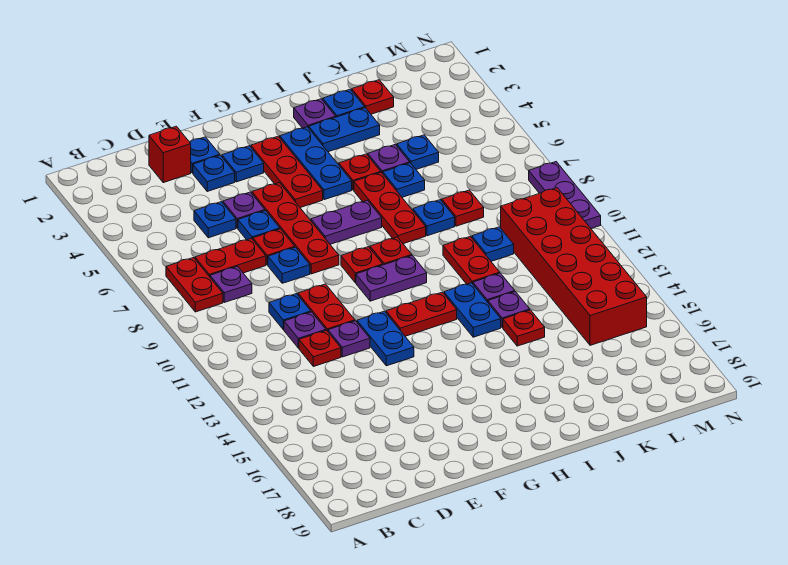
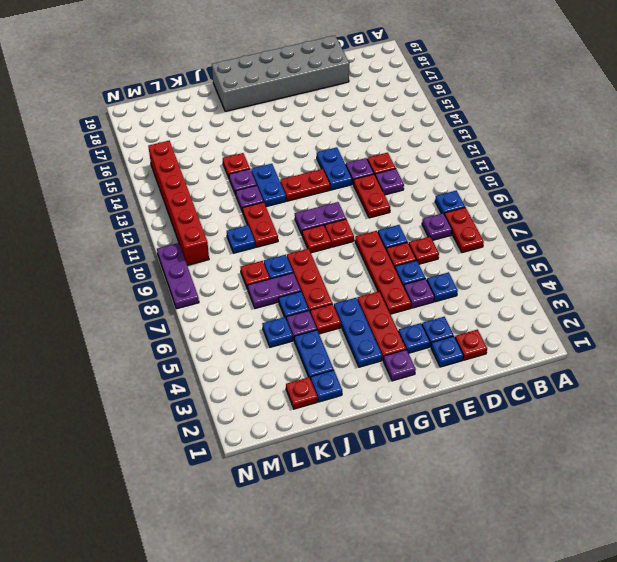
red plate C7:D7 level 1 -> red plate D7 level 1
red brick D2 level 1 -> red plate D2 level 1
blue plate D10 level 1 -> blue plate B9 level 1
none -> grey brick D18:I19 level 1
purple plate G7:H7 level 1 -> purple plate J7:K7 level 1
purple plate I2 level 1 -> purple plate G2 level 1
blue plate I3:J3 level 1 -> blue plate J3:J4 level 1
red brick L10:M15 level 1 -> red brick M10:M15 level 1

